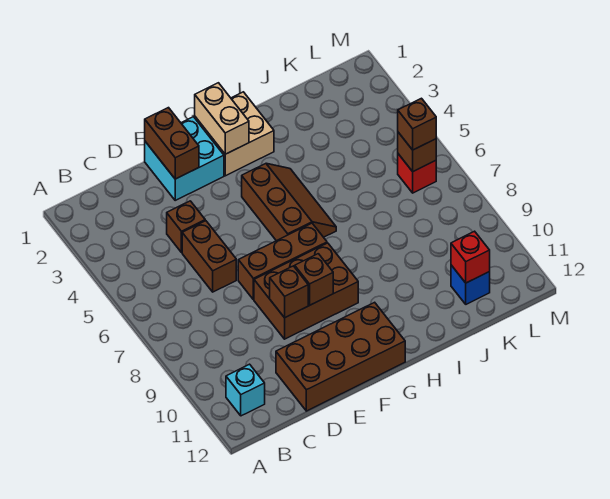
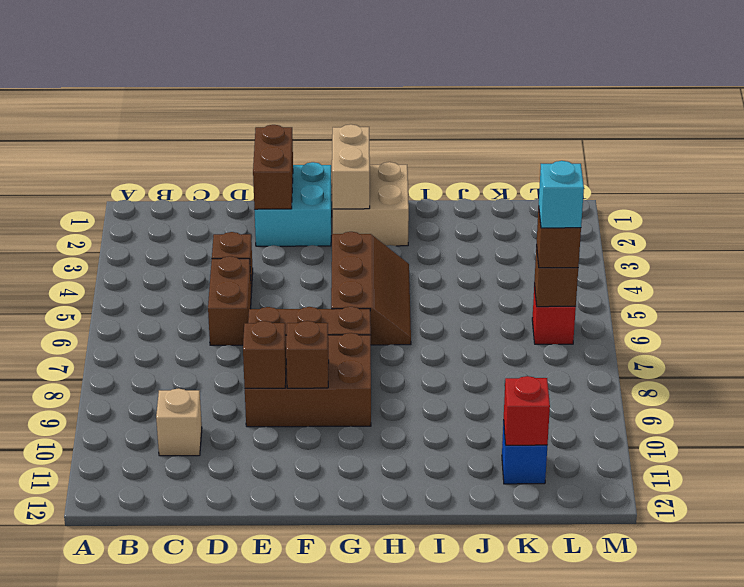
cyan brick B11 level 1 -> cyan brick L6 level 4
none -> tan brick C10 level 1
brown brick D11:G12 level 1 -> none

